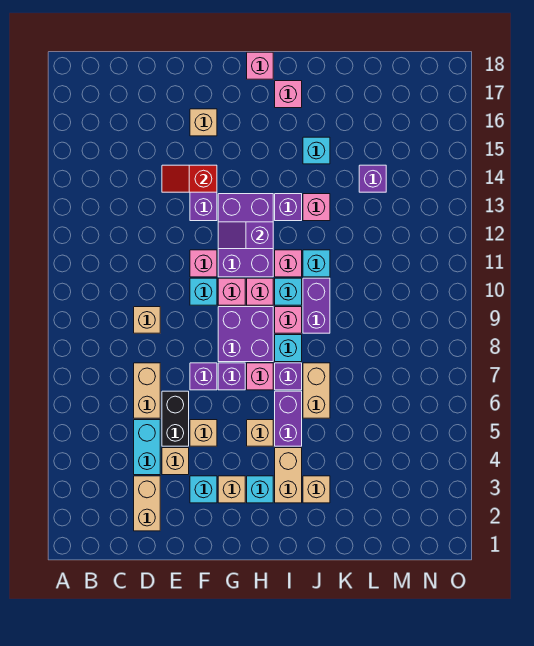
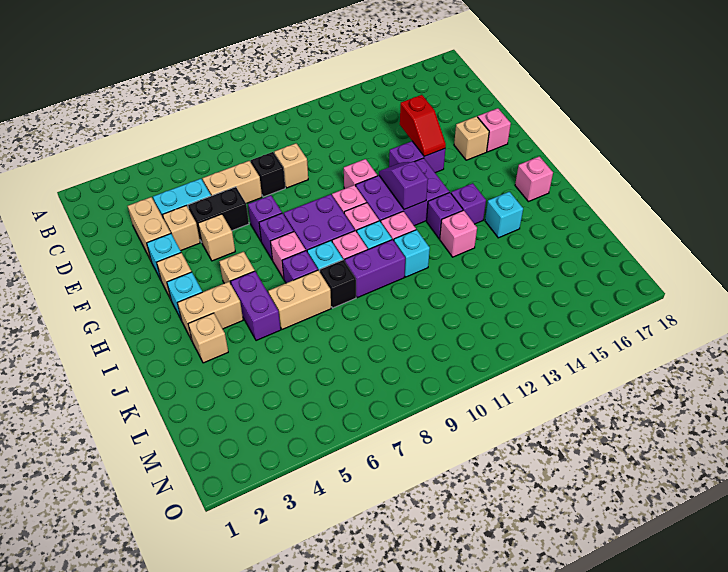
tan brick D2:D3 level 1 -> tan brick D3:E3 level 1
none -> black brick D8 level 1
red slope E14:F14 level 2 top F -> red slope E14:F14 level 2 top E
cyan brick F10 level 1 -> none
pink brick H18 level 1 -> pink brick F17 level 1
purple brick I5:I6 level 1 -> purple brick I5:J5 level 1
none -> black brick J8 level 1
purple brick L14 level 1 -> purple brick I14 level 1

